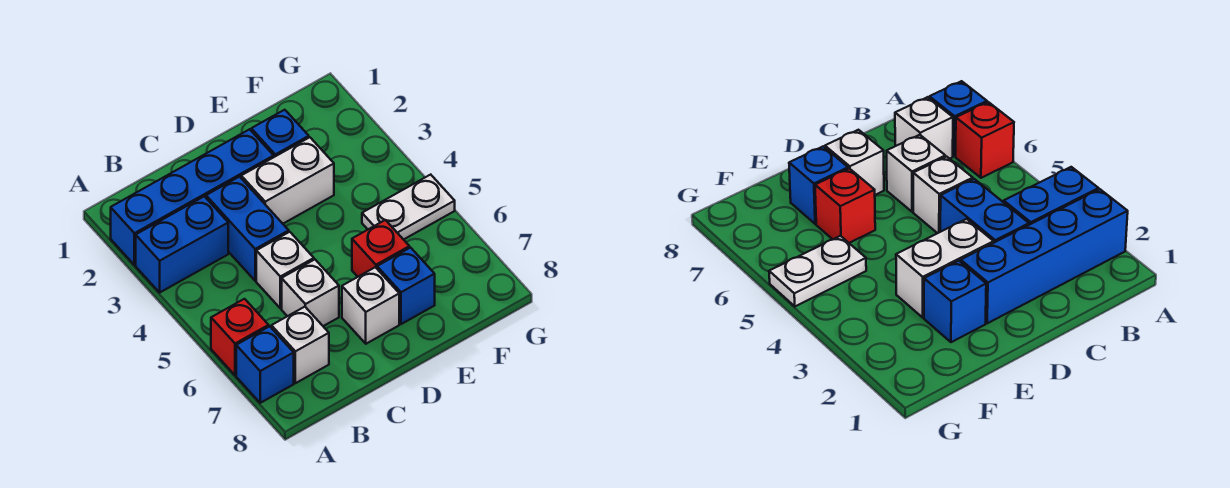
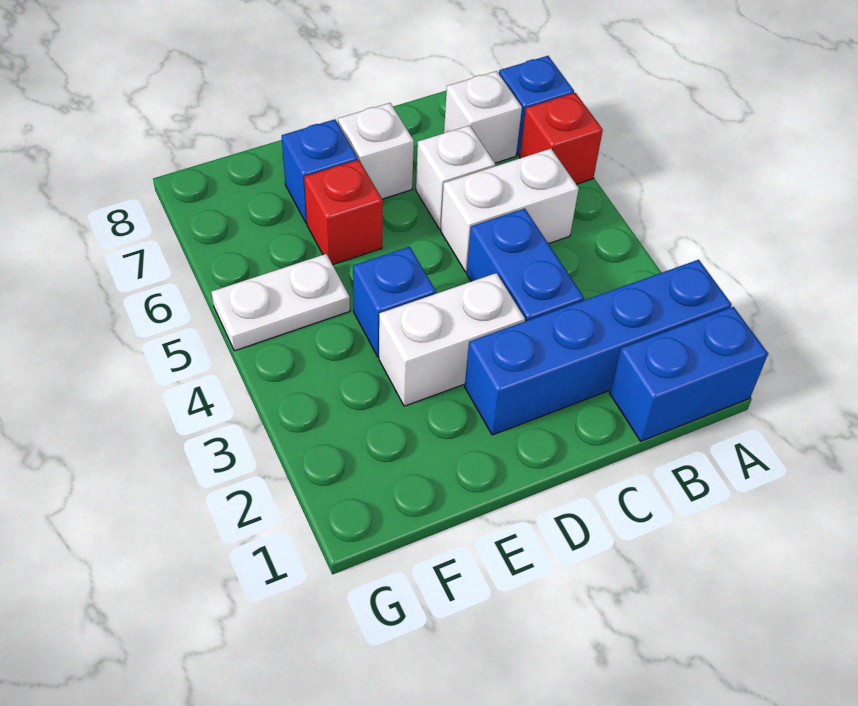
blue brick A3:B3 level 1 -> blue brick A1:B1 level 1
white brick C5 level 1 -> white brick B5:C5 level 1
blue brick E2 level 1 -> blue brick E4 level 1

